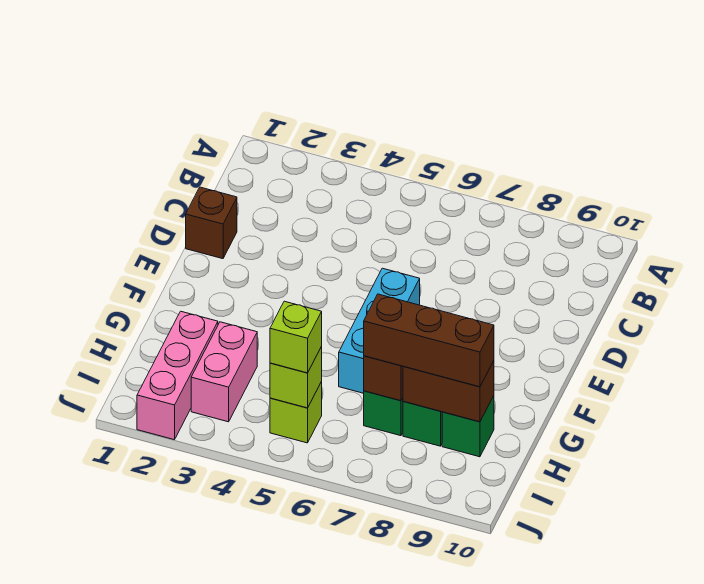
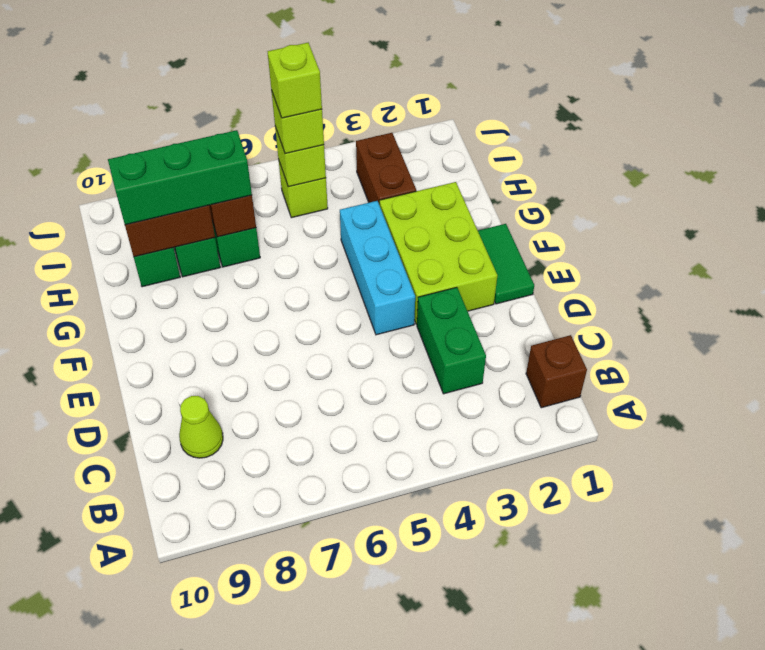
none -> green brick C3:D3 level 1
none -> lime cone C9 level 1
brown brick D1 level 1 -> brown brick B1 level 1
none -> green tile E1:F1 level 1
none -> lime brick E2:G3 level 1
cyan brick E6:G6 level 1 -> cyan brick E4:G4 level 1
pink brick H2:J2 level 1 -> none
pink brick H3:I3 level 1 -> brown brick H3:I3 level 1
brown brick H7:H9 level 3 -> green brick H7:H9 level 3
none -> lime brick I5 level 4

